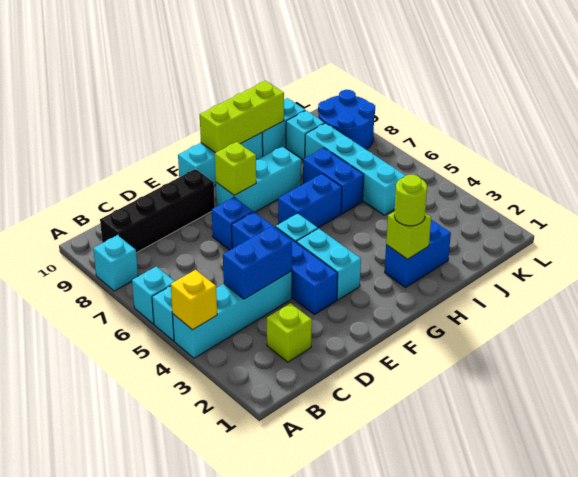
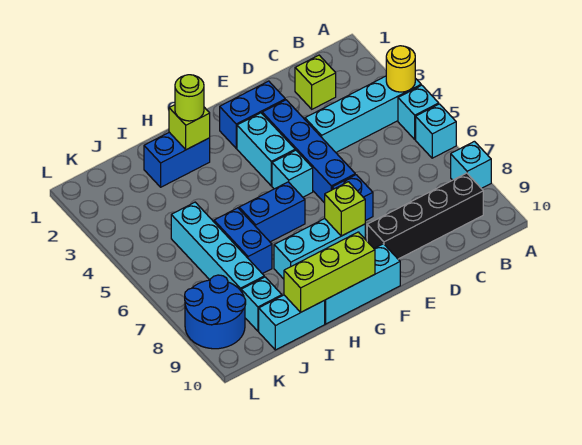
yellow brick A4 level 2 -> yellow round brick A4 level 2
blue brick C4:D4 level 2 -> blue brick E2:F2 level 1

